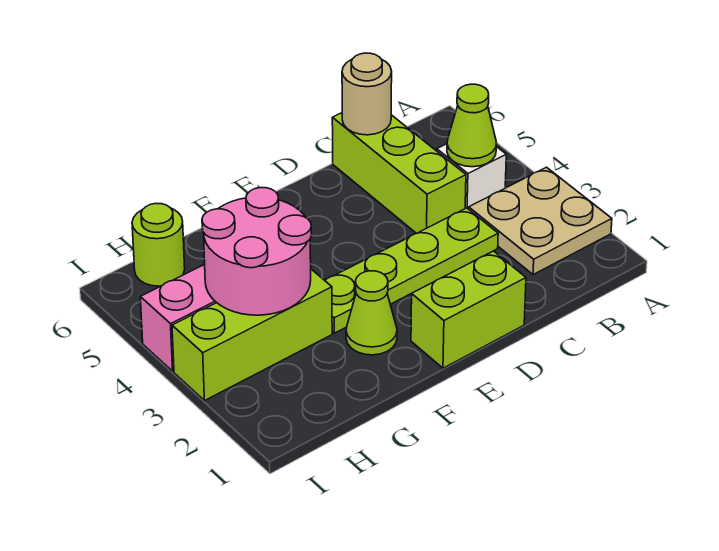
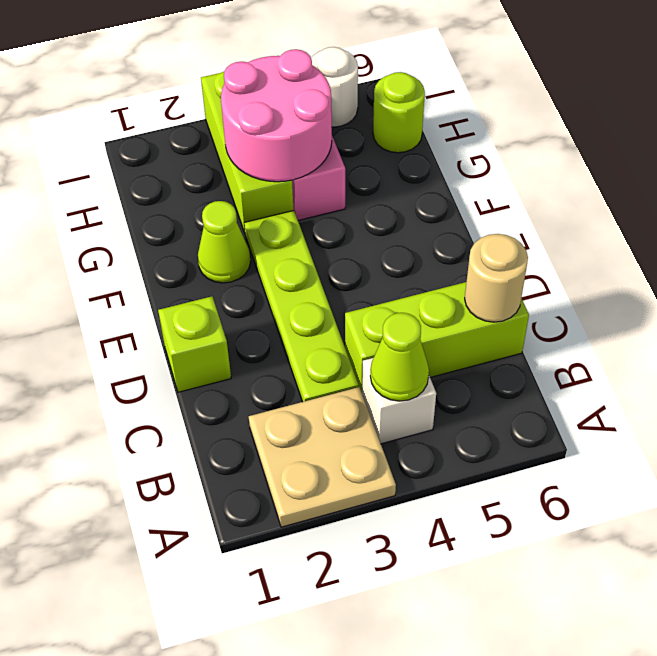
lime brick D1:E1 level 1 -> lime brick D1 level 1
none -> white round brick I5 level 1

